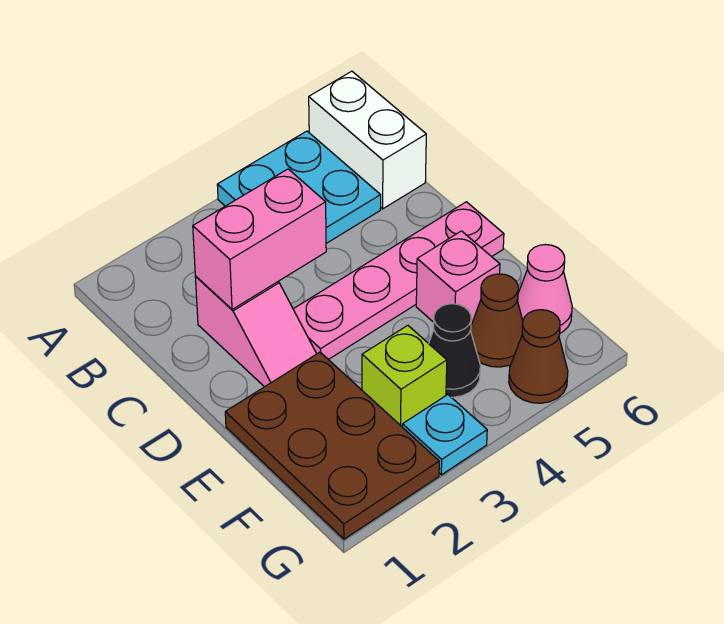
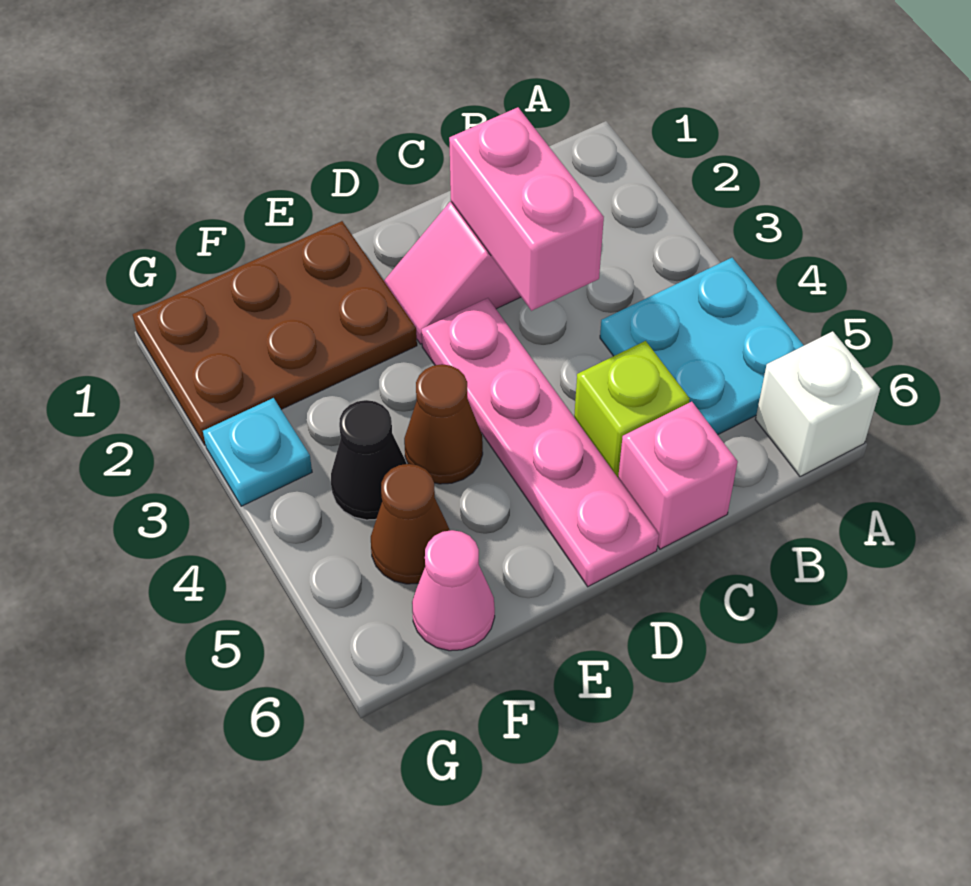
white brick A6:B6 level 1 -> white brick A6 level 1
pink brick E5 level 1 -> pink brick C6 level 1
lime brick F3 level 1 -> lime brick C5 level 1
brown cone G5 level 1 -> brown cone E4 level 1

